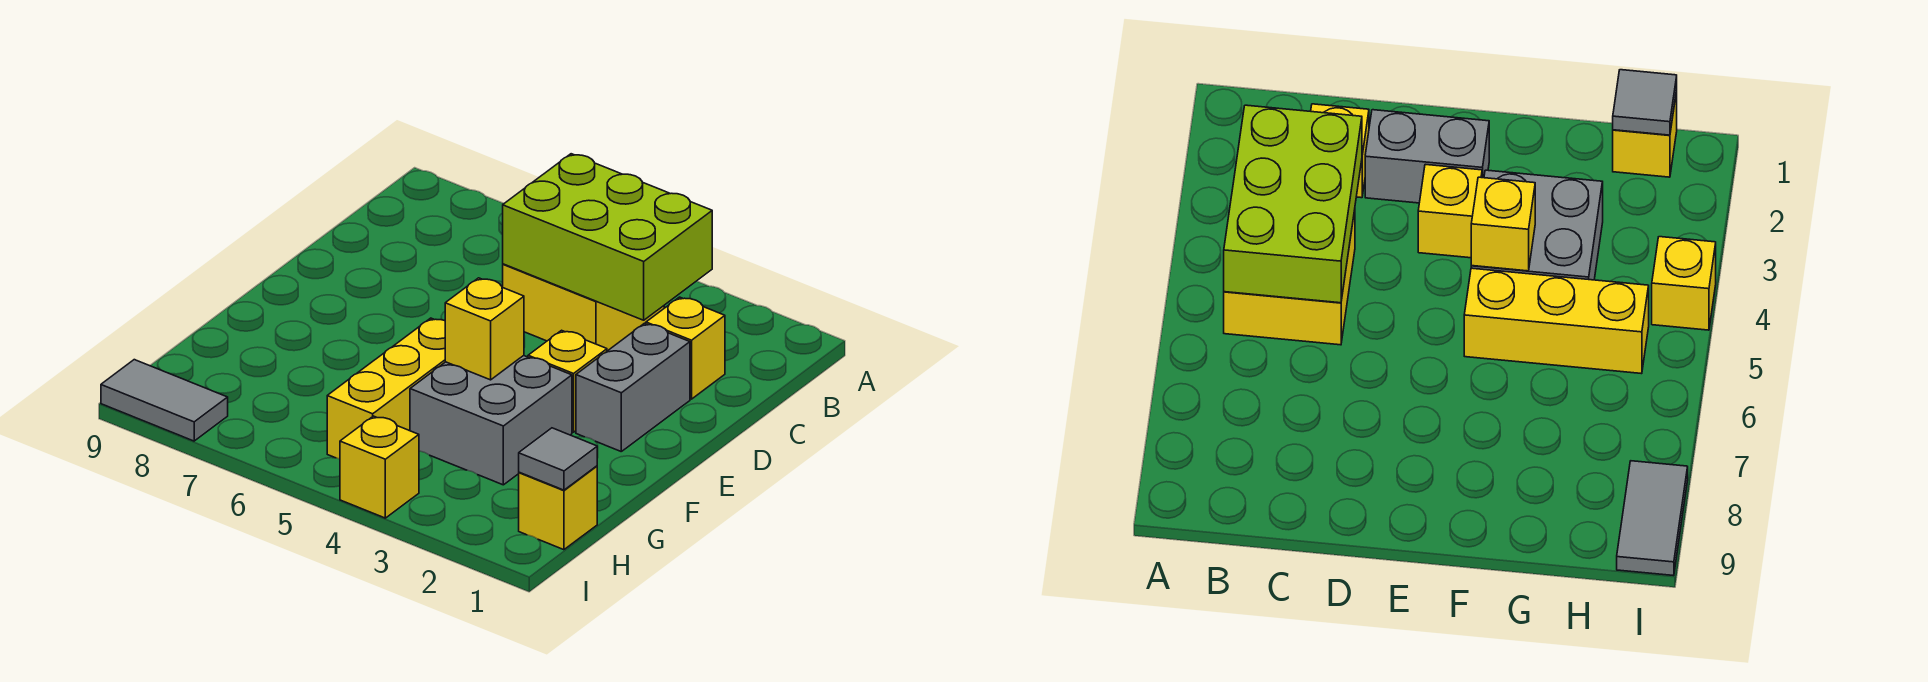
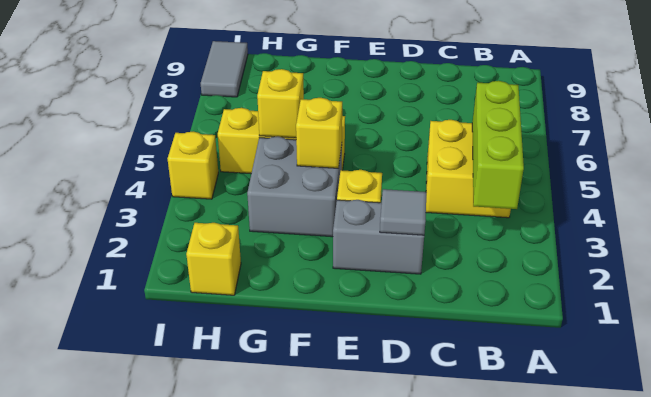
lime brick B3:C5 level 2 -> lime brick B3:B5 level 2
yellow brick C2 level 1 -> yellow brick G5 level 2
grey tile H1 level 2 -> grey tile D2 level 2

